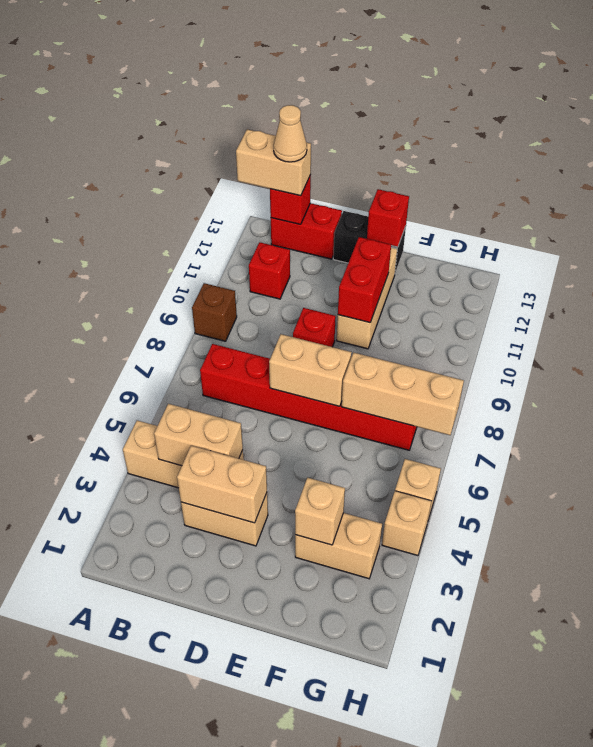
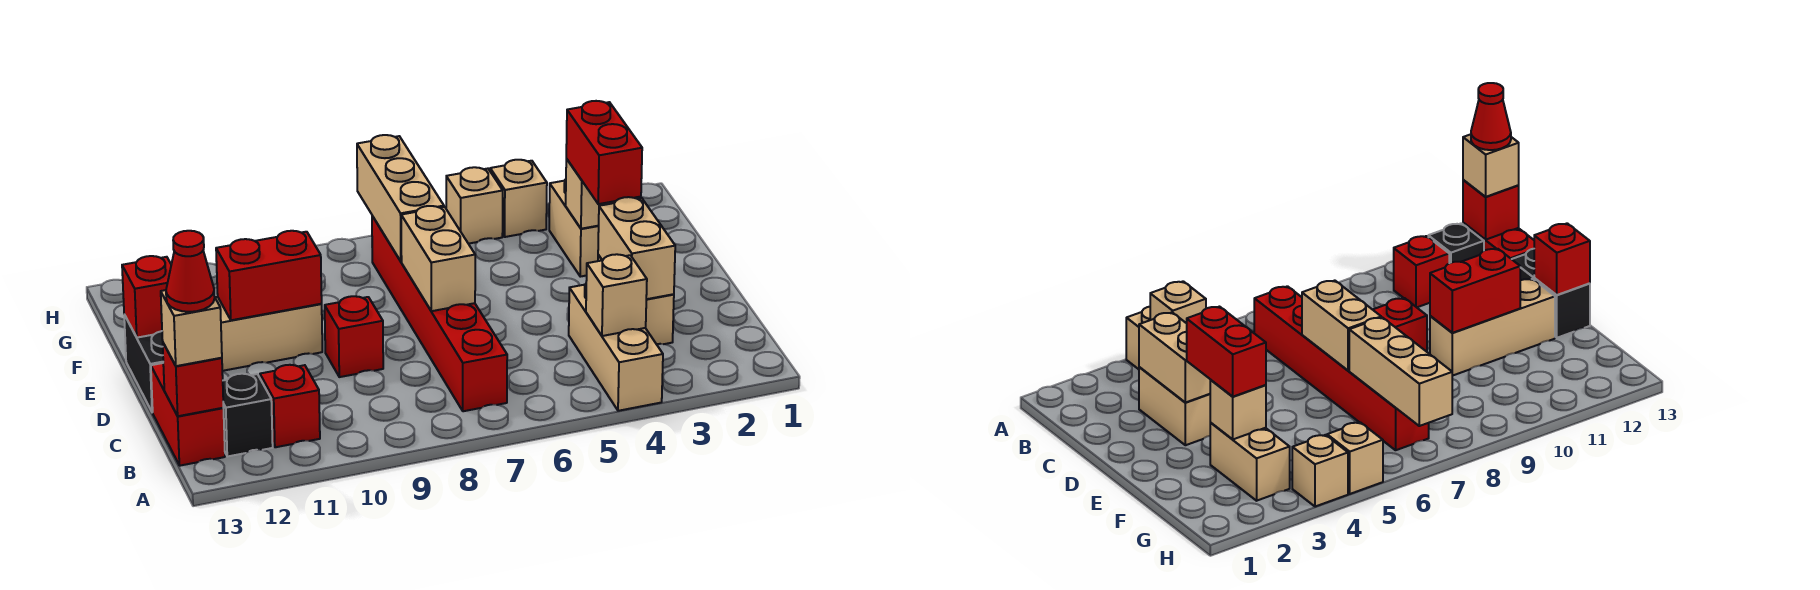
brown brick A9 level 1 -> none
tan brick A13:B13 level 3 -> tan brick B13 level 3
tan brick B4:C4 level 2 -> tan brick B4 level 2
none -> black brick B12 level 1
tan cone B13 level 4 -> red cone B13 level 4
none -> red brick E3:F3 level 3

